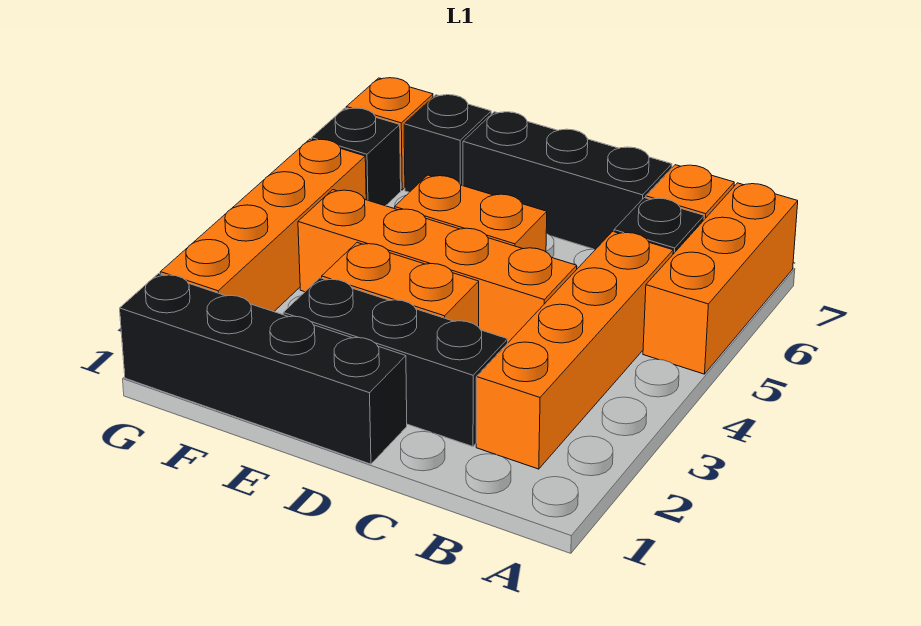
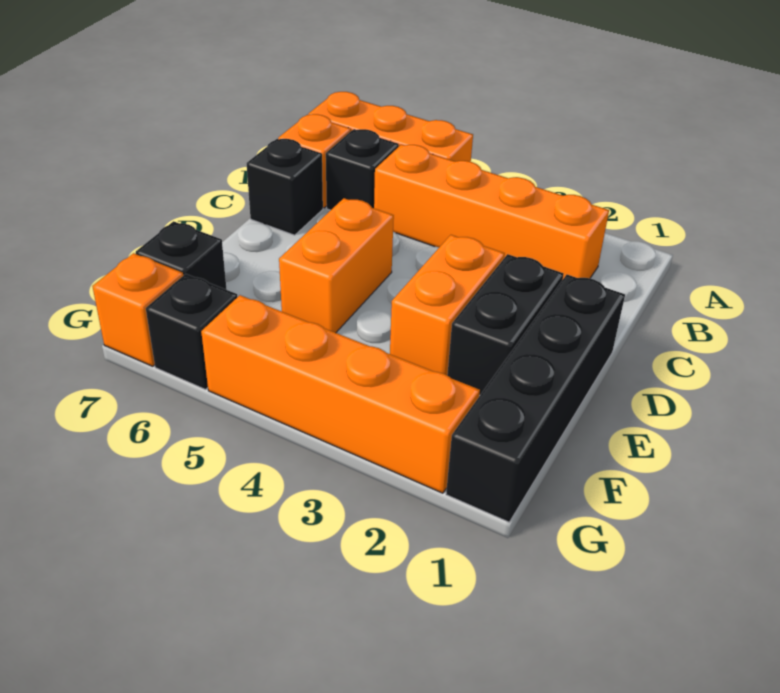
black brick C2:E2 level 1 -> black brick D2:E2 level 1
orange brick C4:F4 level 1 -> none
black brick C7:E7 level 1 -> black brick C7 level 1

